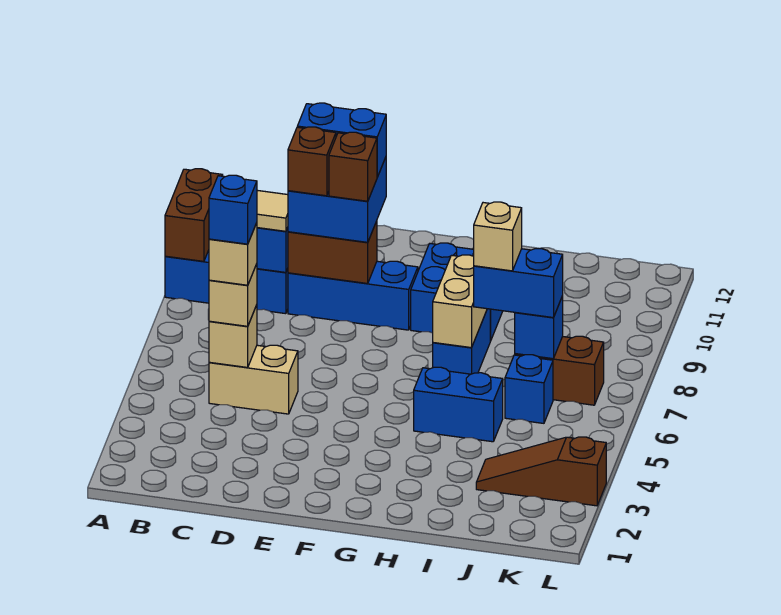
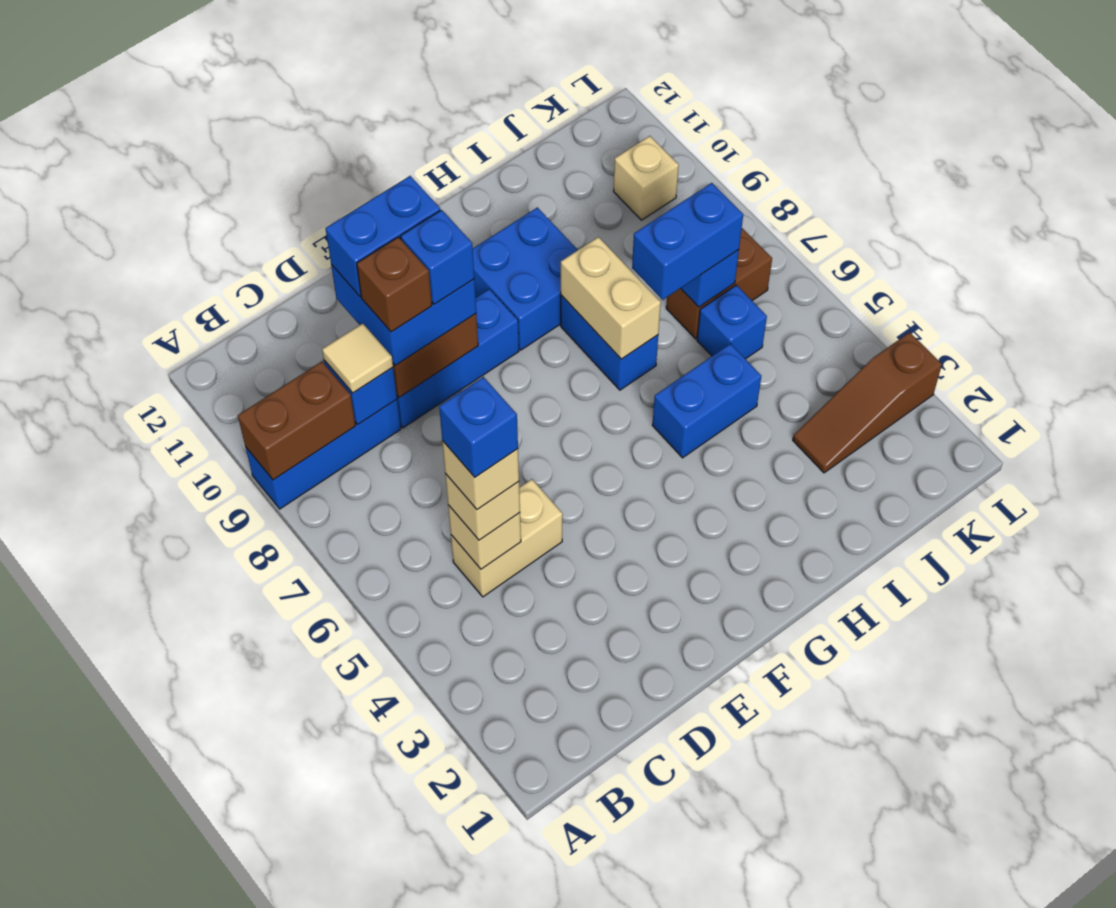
brown brick A9:A10 level 2 -> brown brick A9:B9 level 2
brown brick E9 level 4 -> blue brick E9 level 4
tan brick I7 level 4 -> tan brick K10 level 1

